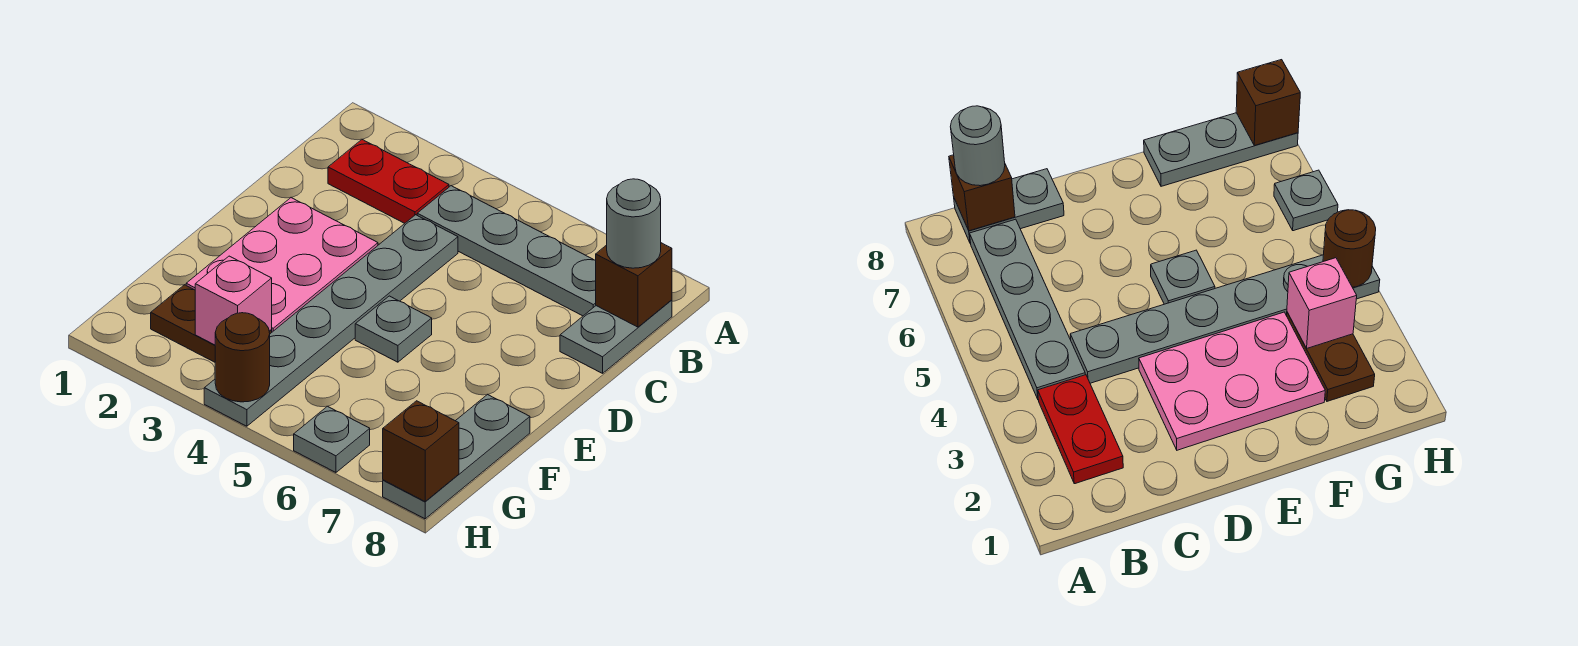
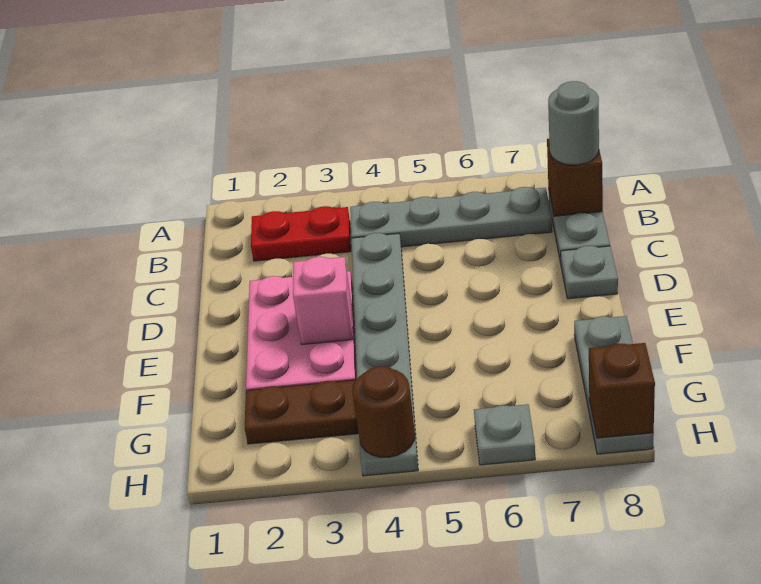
grey plate E5 level 1 -> grey plate D8 level 1
pink brick G3 level 2 -> pink brick E3 level 2

